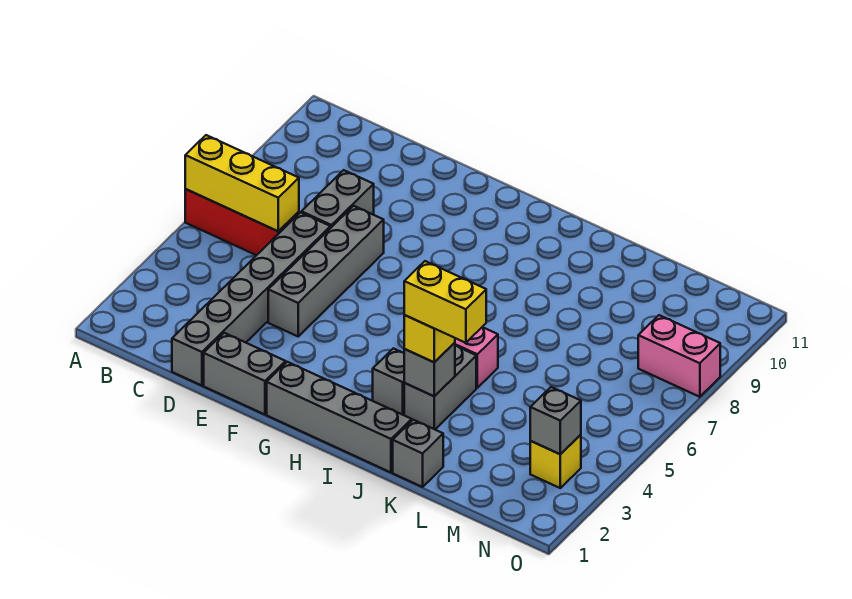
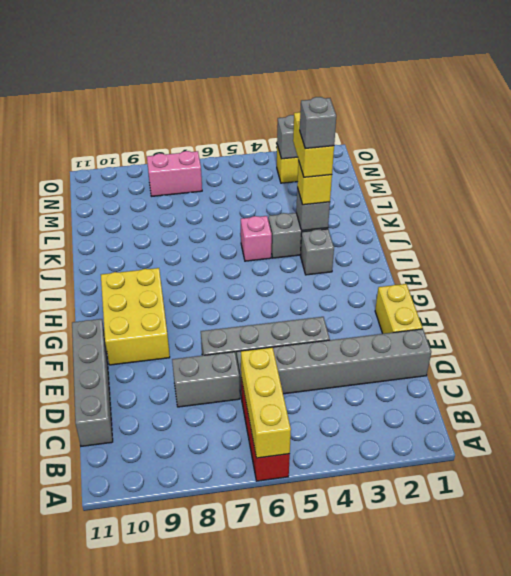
grey brick E1:F1 level 1 -> yellow brick E1:F1 level 1
none -> yellow brick F9:H10 level 1
grey brick G1:J1 level 1 -> grey brick C11:F11 level 1
grey brick K1 level 1 -> grey brick J3 level 5
pink brick N8:O8 level 1 -> pink brick N7:N8 level 1

